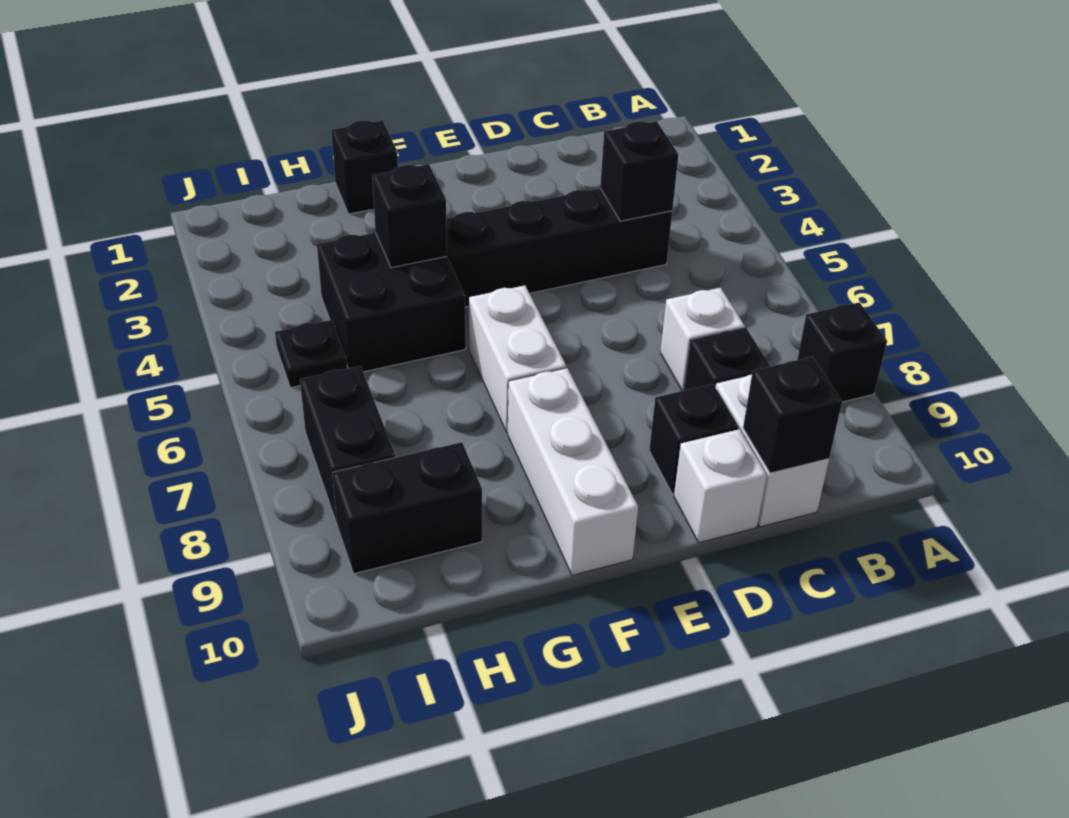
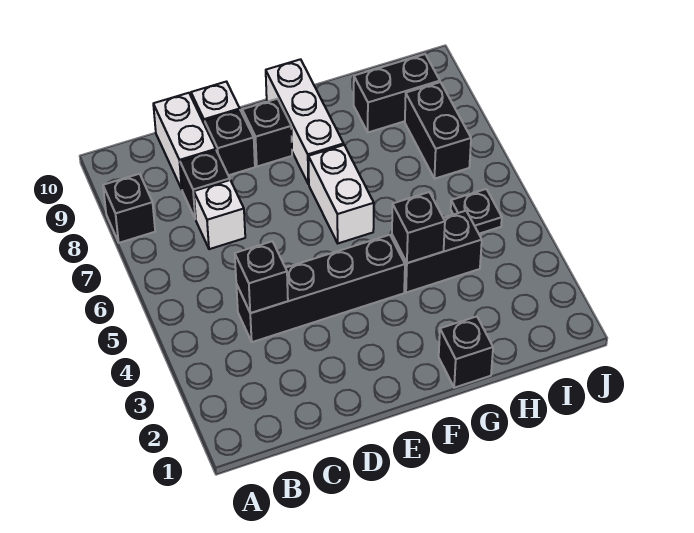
black brick C10 level 2 -> black brick E9 level 1
black brick G4:H5 level 1 -> black brick G4:H4 level 1

